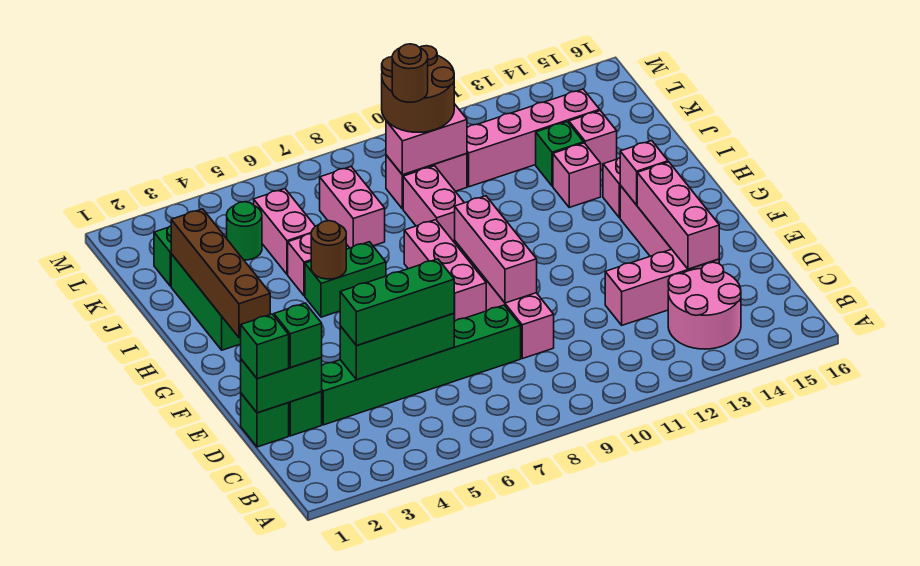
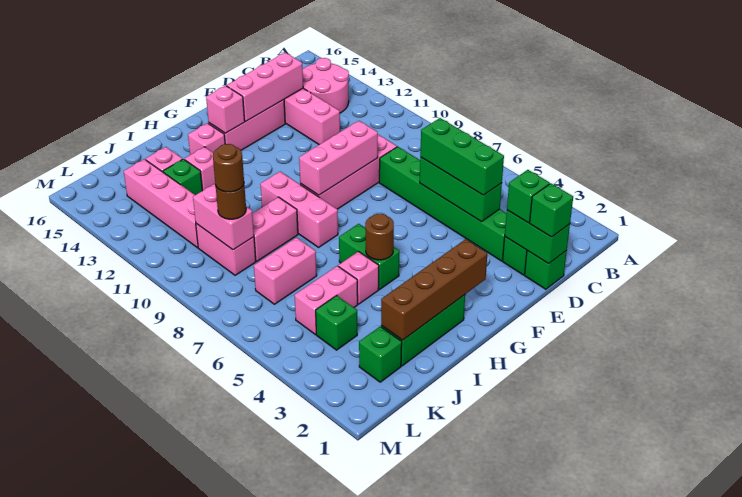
pink brick F8:H8 level 1 -> pink brick H8:H10 level 1
green round brick K4 level 1 -> green brick K4 level 1
brown round brick K9:L10 level 3 -> brown round brick K9 level 3

